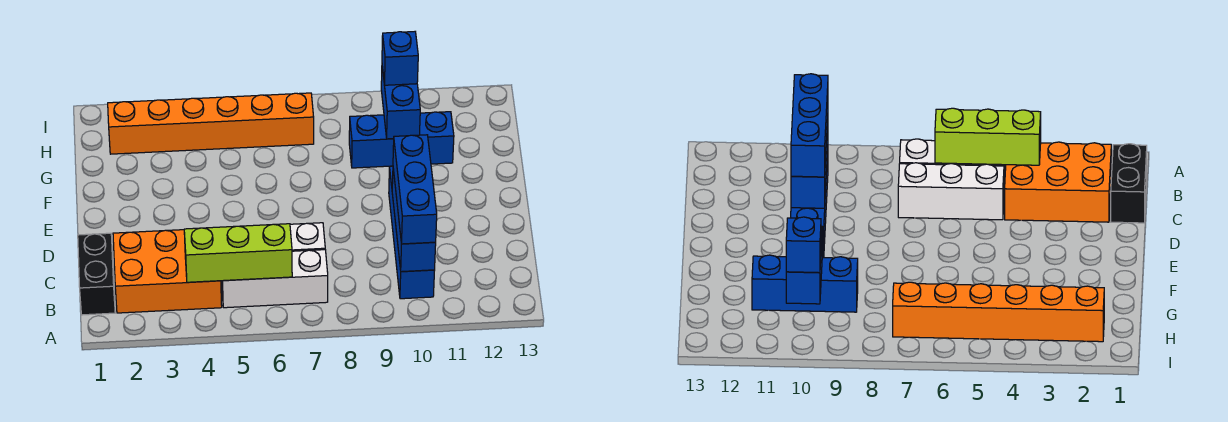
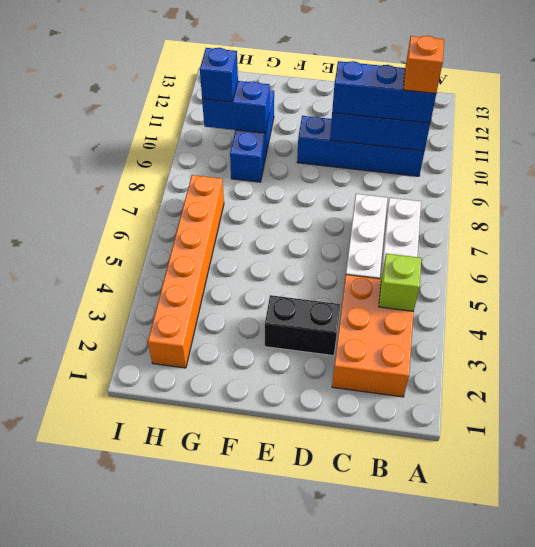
black brick B1:C1 level 1 -> black brick D3:E3 level 1
lime brick B4:B6 level 2 -> lime brick B4 level 2
none -> orange brick B10 level 4

